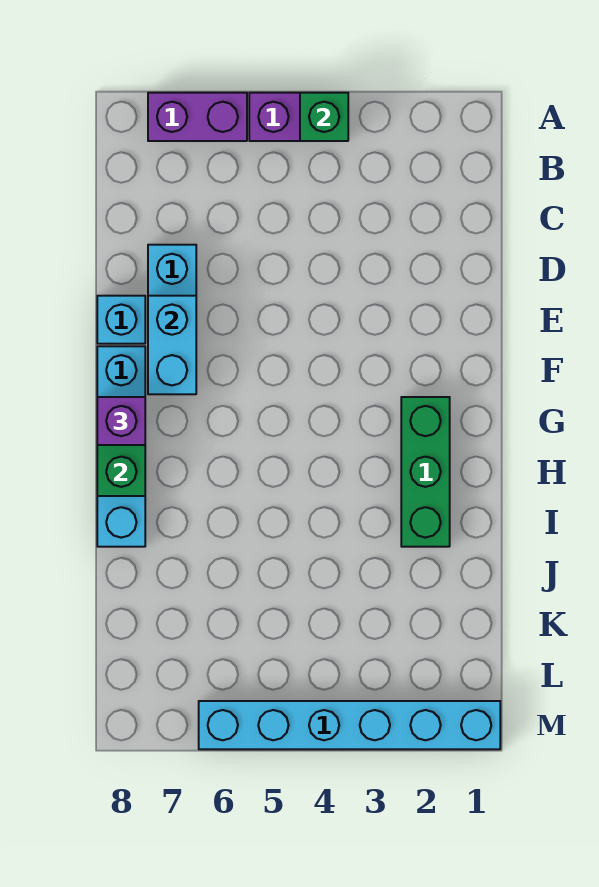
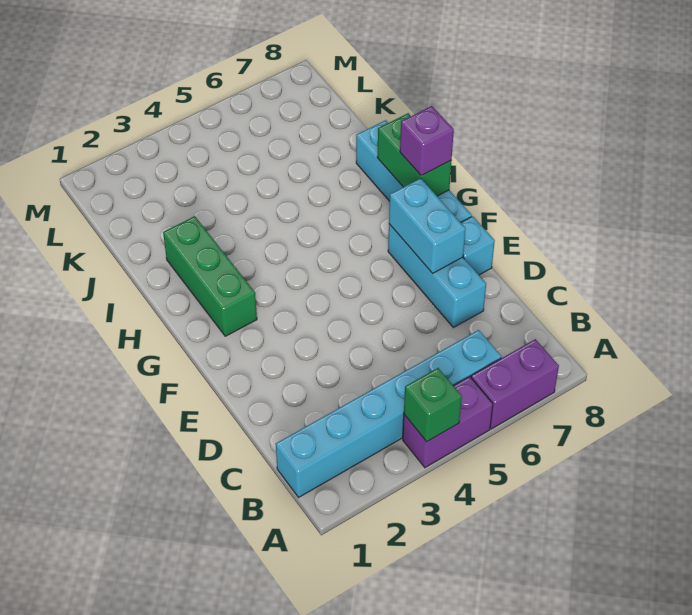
cyan brick M1:M6 level 1 -> cyan brick B1:B6 level 1

